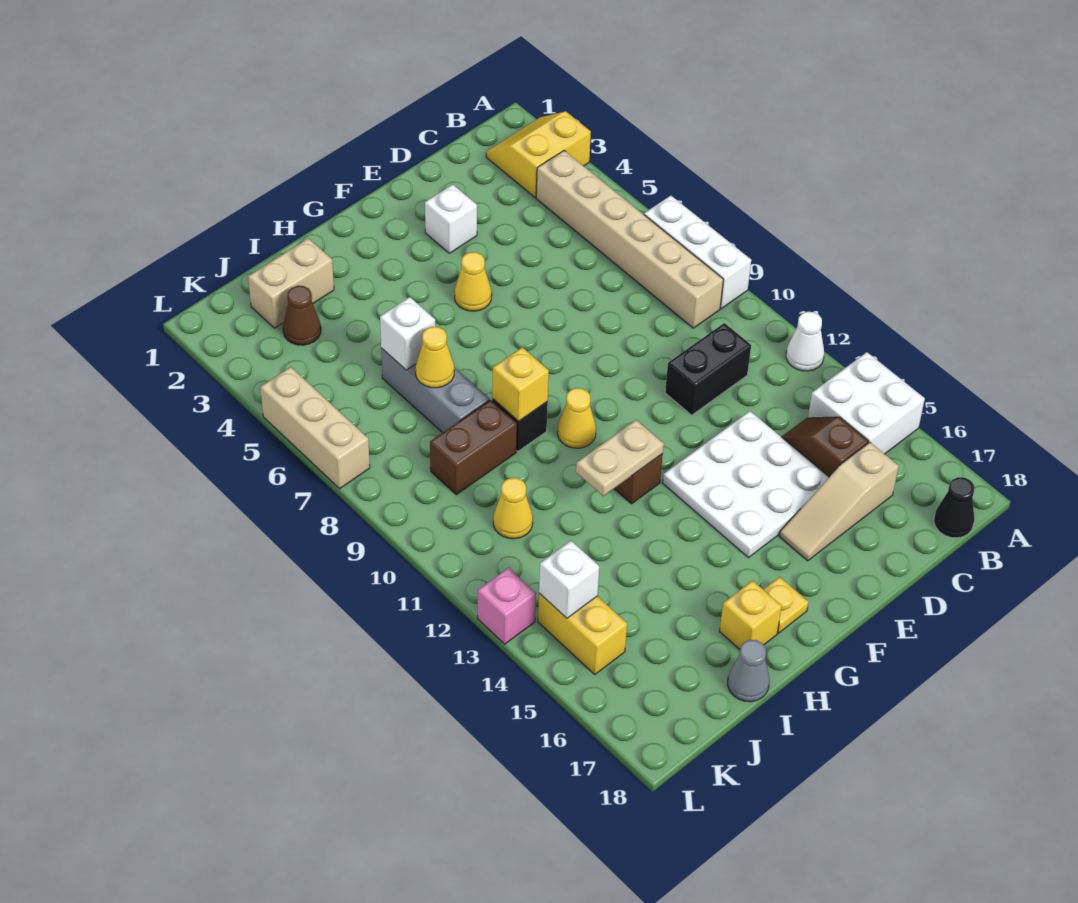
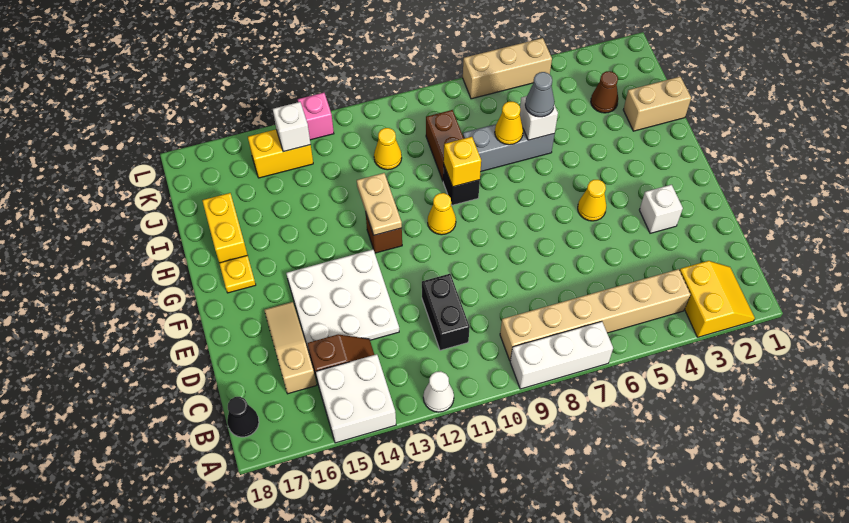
yellow brick H17 level 1 -> yellow brick H17:I17 level 1
tan brick I2:J2 level 1 -> tan brick I1:I2 level 1
grey cone I18 level 1 -> grey cone I6 level 3

